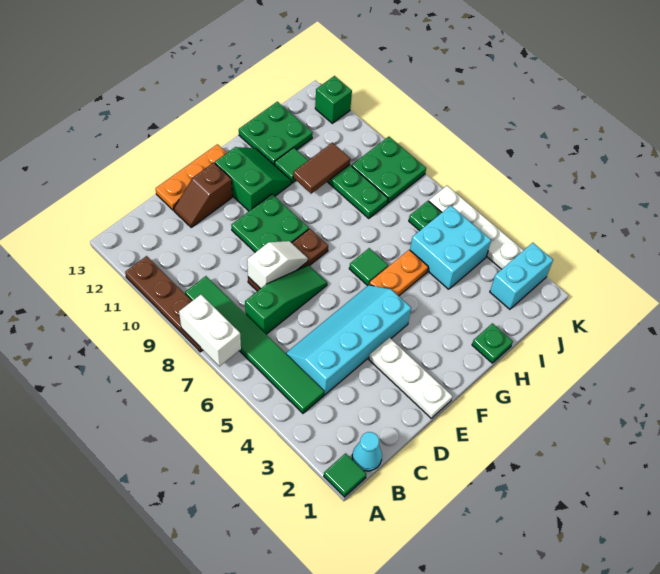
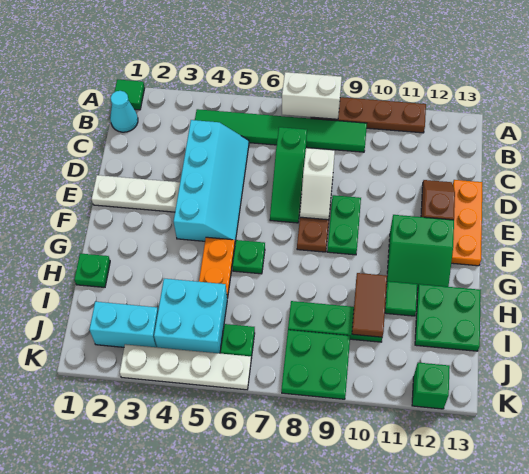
green plate E9:F10 level 1 -> green plate E9:F9 level 1
green tile G6 level 1 -> green plate G6 level 1
cyan brick J2:K2 level 1 -> cyan brick J2:J3 level 1

